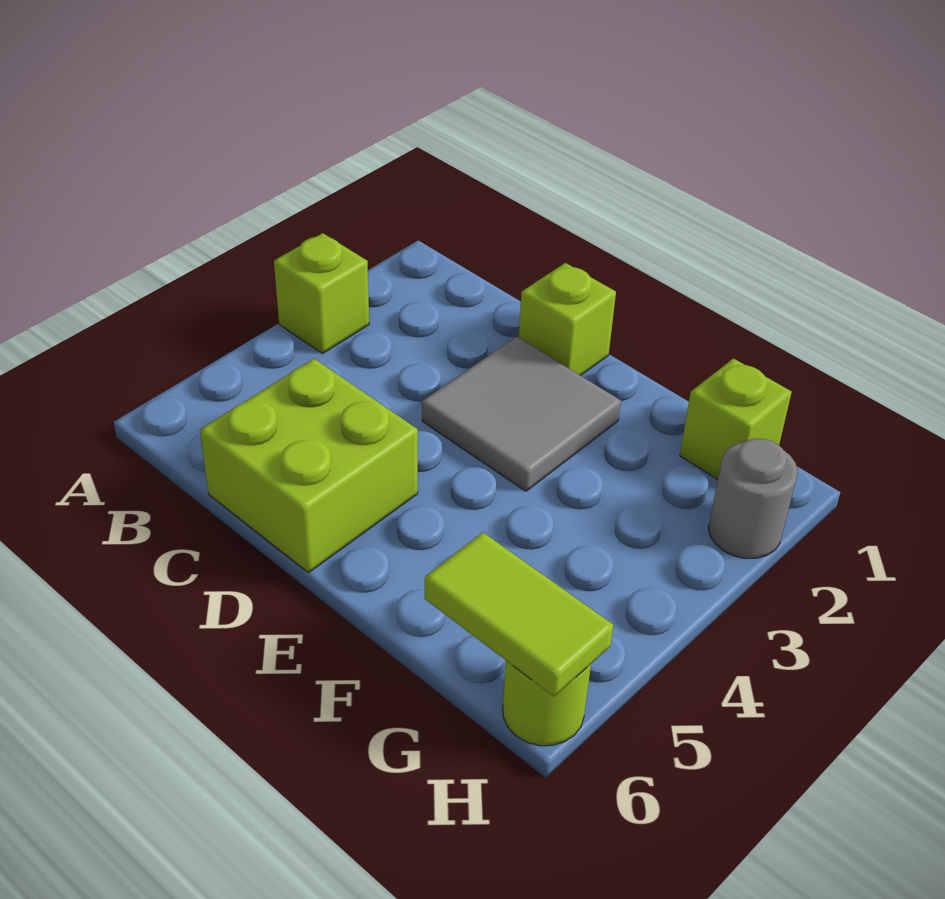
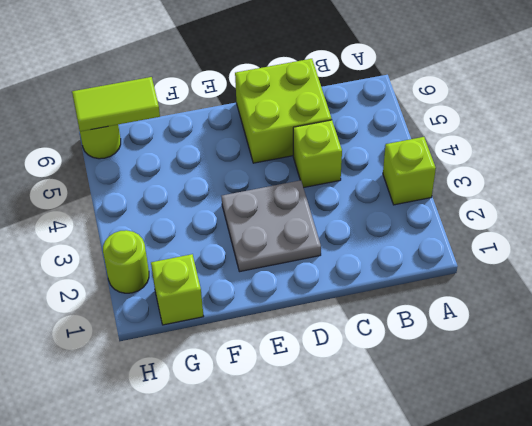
lime brick D1 level 1 -> lime brick C4 level 1
grey tile D2:E3 level 1 -> grey plate D2:E3 level 1
grey round brick H2 level 1 -> lime round brick H2 level 1

